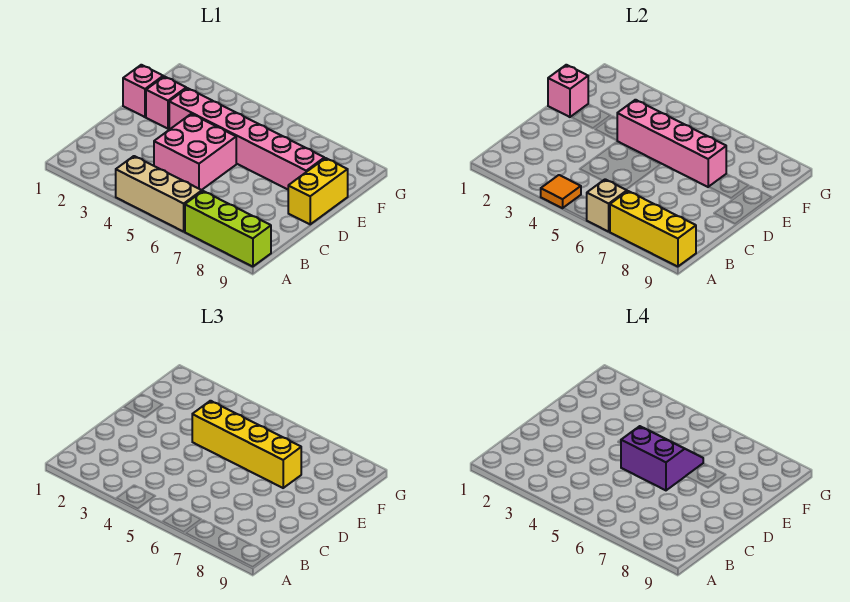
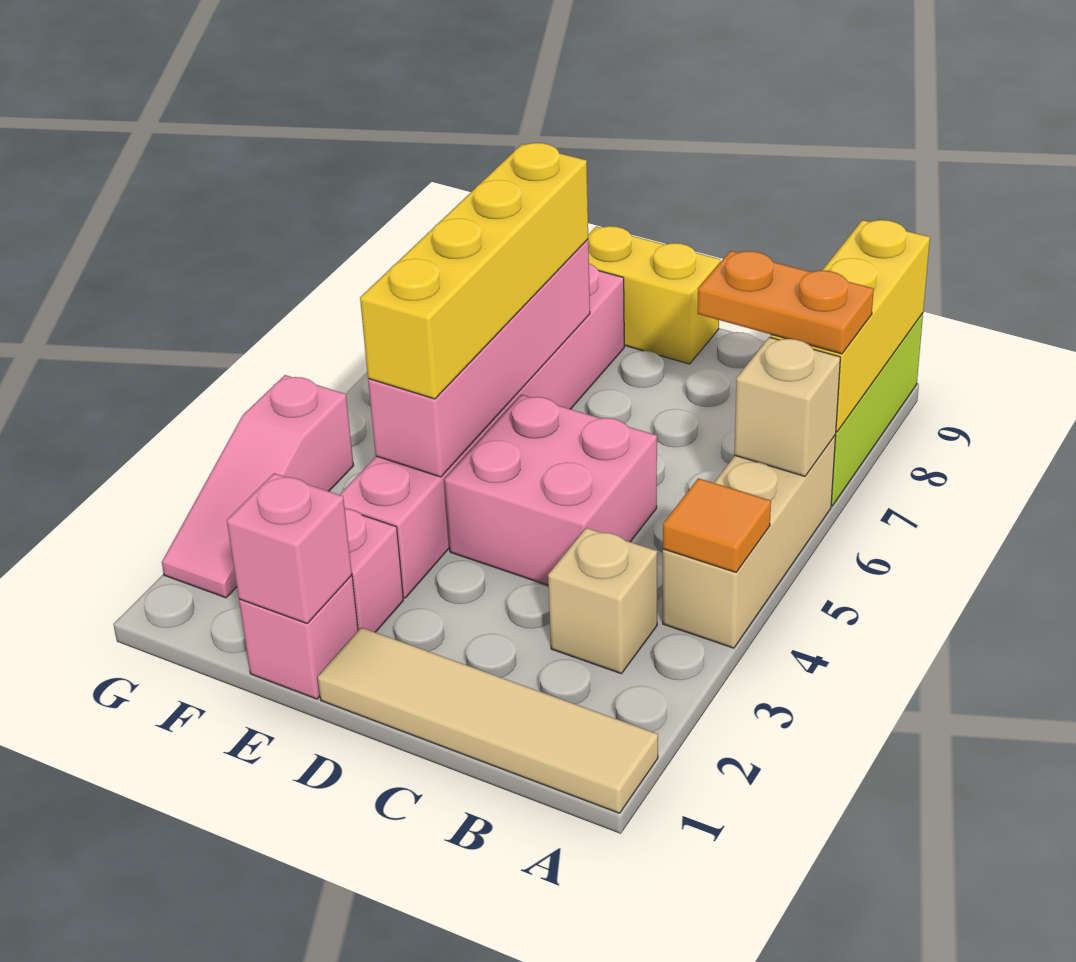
none -> tan tile A1:D1 level 1
none -> orange plate A7:B7 level 3
none -> tan brick B3 level 1
purple slope D5:E6 level 4 top D -> none
none -> pink slope G2:G4 level 1 top 4

